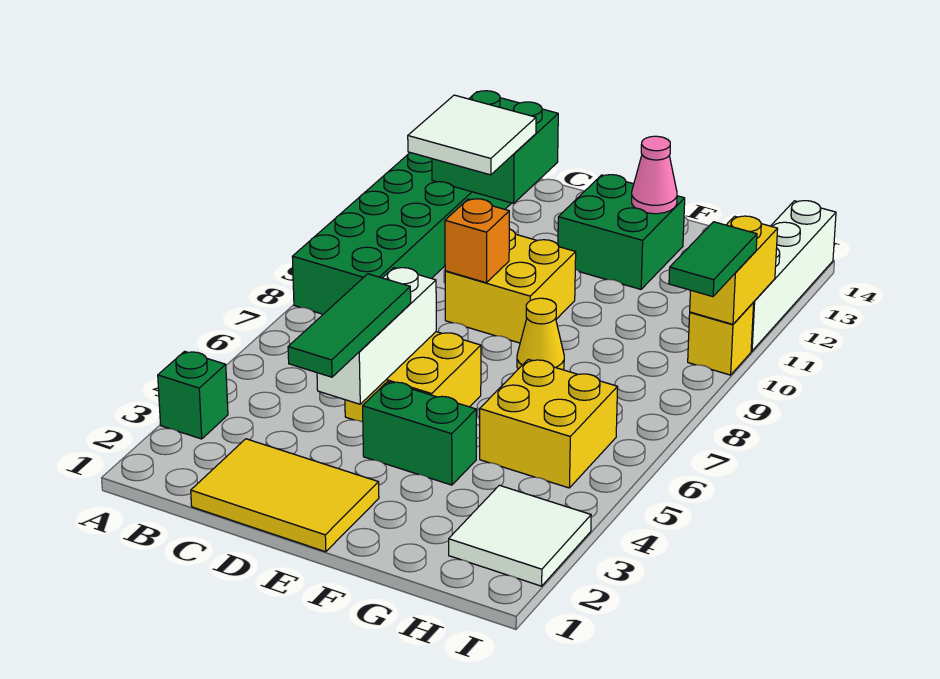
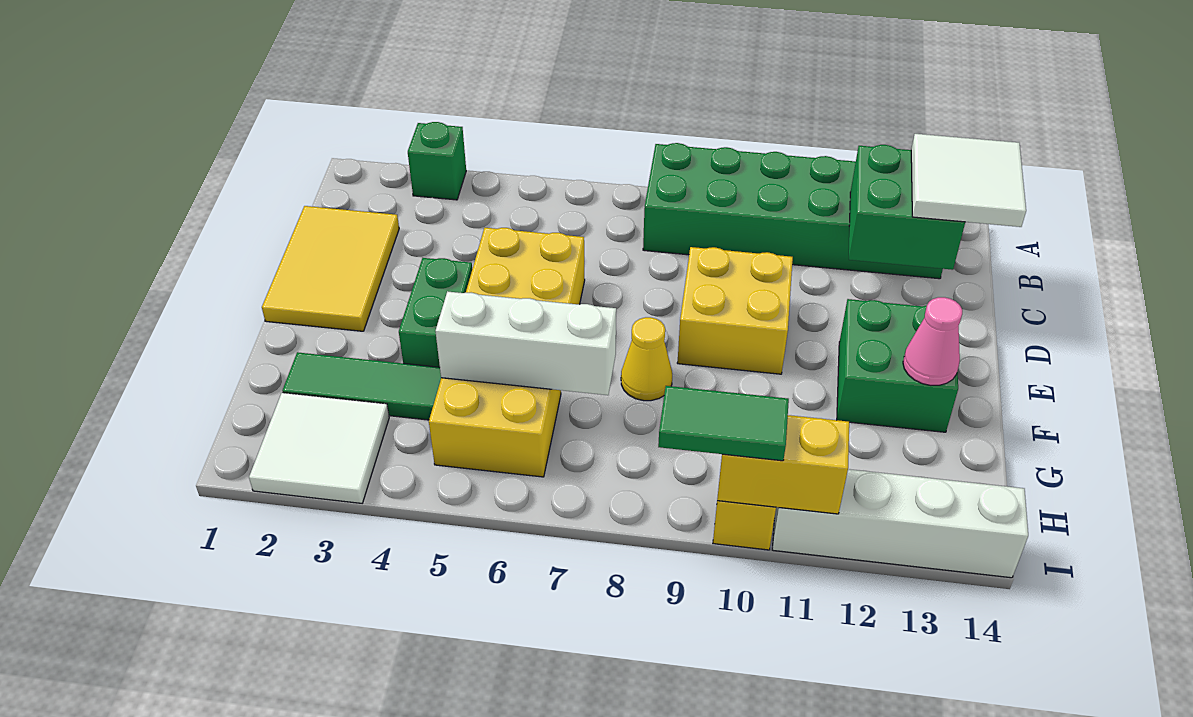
white tile B11:C12 level 3 -> white tile B13:C14 level 3
green tile D3:D5 level 3 -> green tile G2:G4 level 1
white brick D4:D6 level 2 -> white brick G5:G7 level 2
orange brick D9 level 2 -> none

